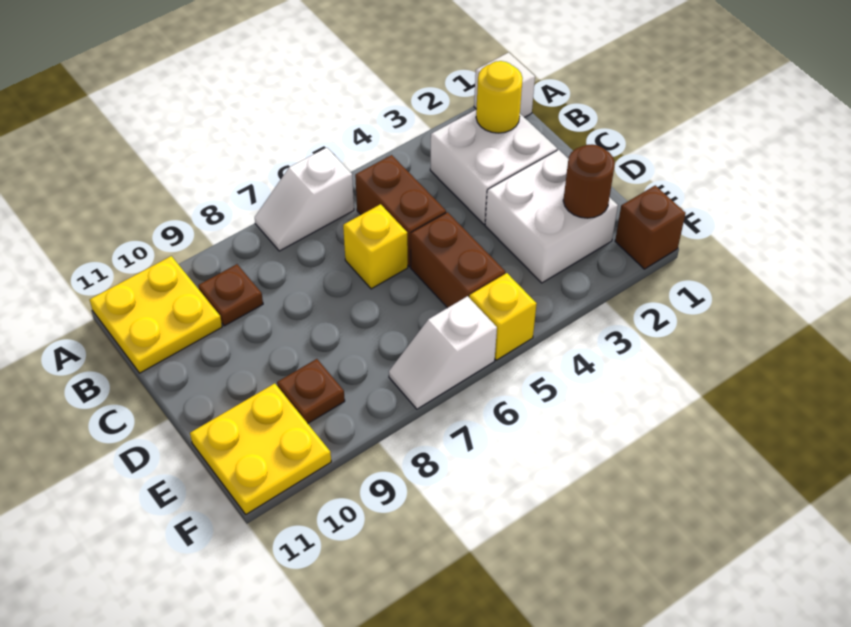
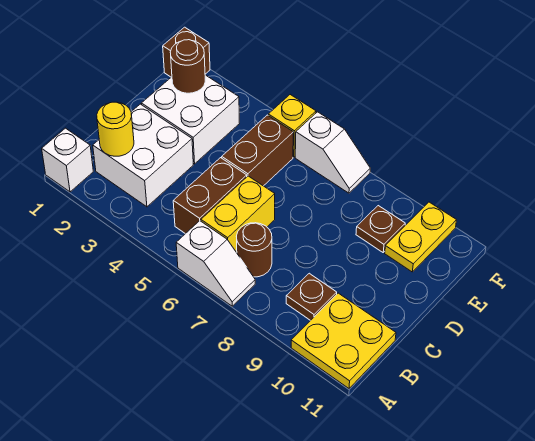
none -> brown round brick B7 level 1
yellow brick C6 level 1 -> yellow brick B6:C6 level 1
yellow plate E10:F11 level 1 -> yellow plate E10:F10 level 1

